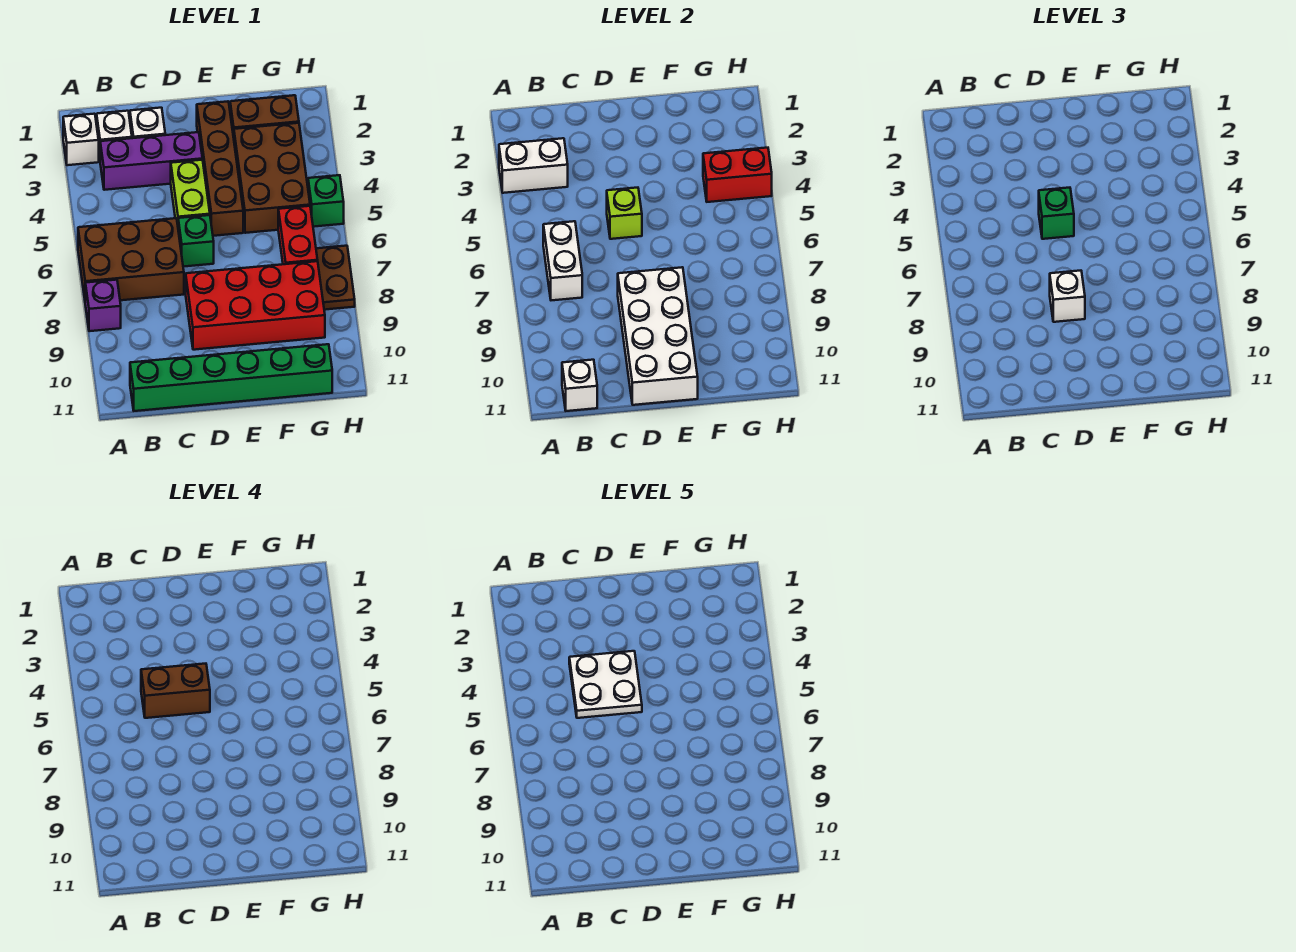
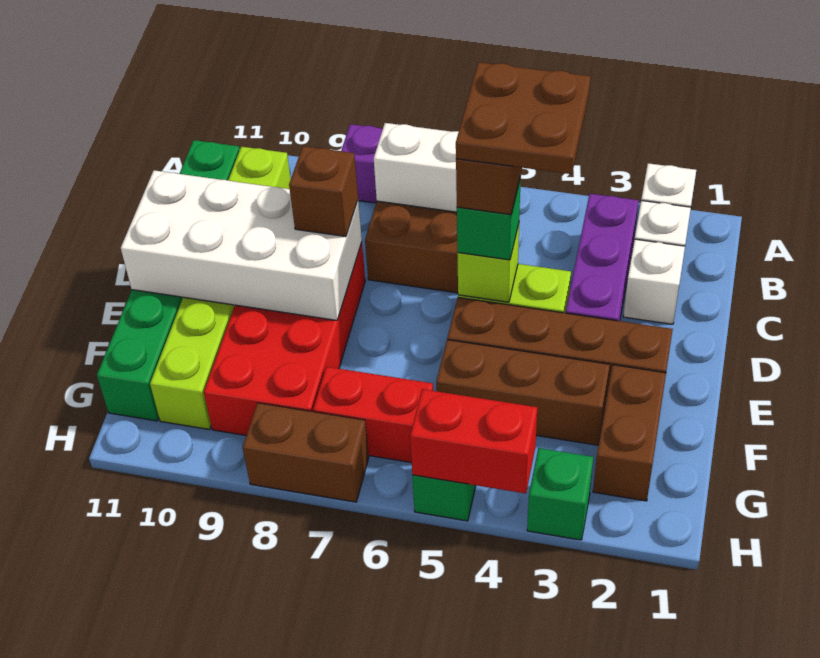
white brick A3:B3 level 2 -> none
none -> lime brick B10:G10 level 1
white brick B11 level 2 -> none
white plate C4:D5 level 5 -> brown plate C4:D5 level 5
green brick D6 level 1 -> green brick H3 level 1
white brick D8 level 3 -> brown brick D8 level 3
brown brick F3:G5 level 1 -> brown brick F3:F5 level 1
red brick G4:H4 level 2 -> red brick H4:H5 level 2
brown plate H7:H8 level 1 -> brown brick H7:H8 level 1

